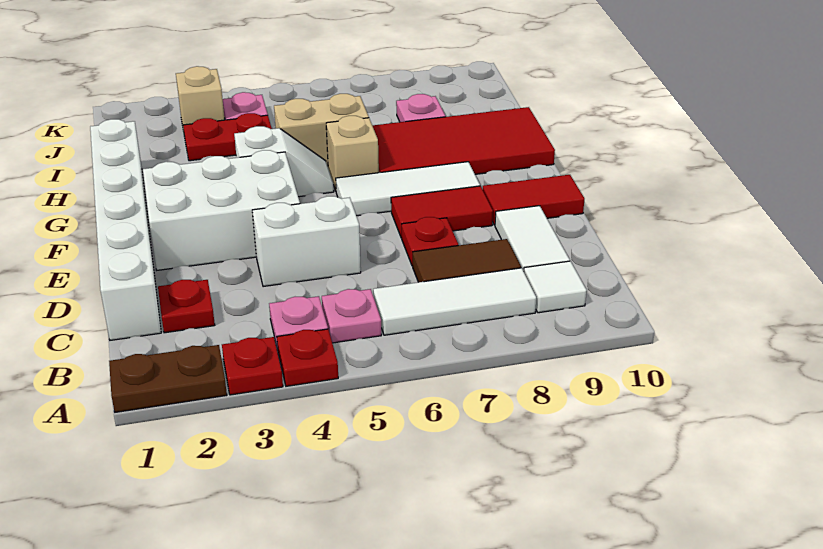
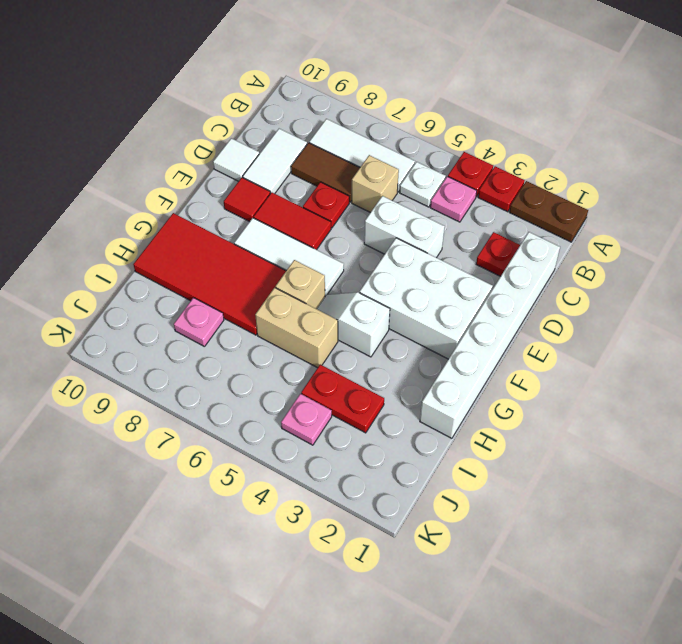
pink plate B5 level 1 -> white plate B5 level 1
white tile B9 level 1 -> white tile D10 level 1
red tile E9:E10 level 1 -> red tile E9 level 1
tan brick J3 level 1 -> tan brick C6 level 1

